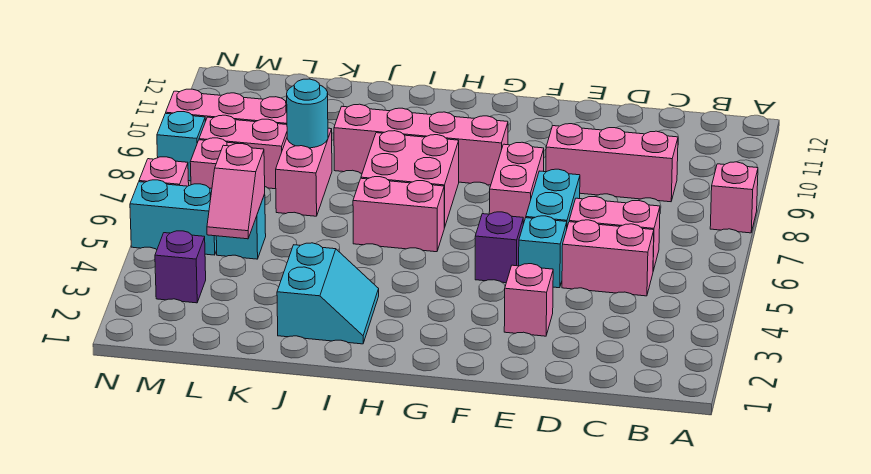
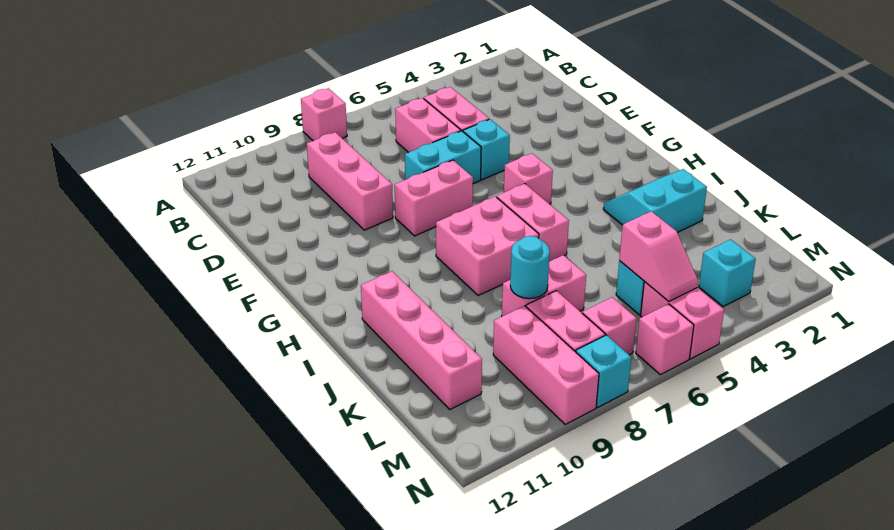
pink brick E3 level 1 -> pink brick G5 level 1
purple brick F5 level 1 -> none
pink brick G9:J9 level 1 -> pink brick I11:L11 level 1
pink slope L4:L5 level 2 top 5 -> pink slope L5:M5 level 2 top L
purple brick M3 level 1 -> cyan brick M3 level 1
cyan brick M5:N5 level 1 -> pink brick M5:N5 level 1

